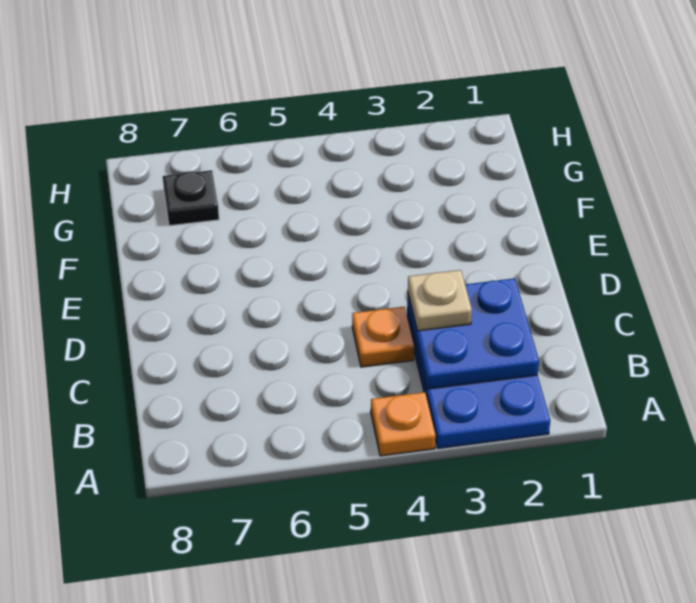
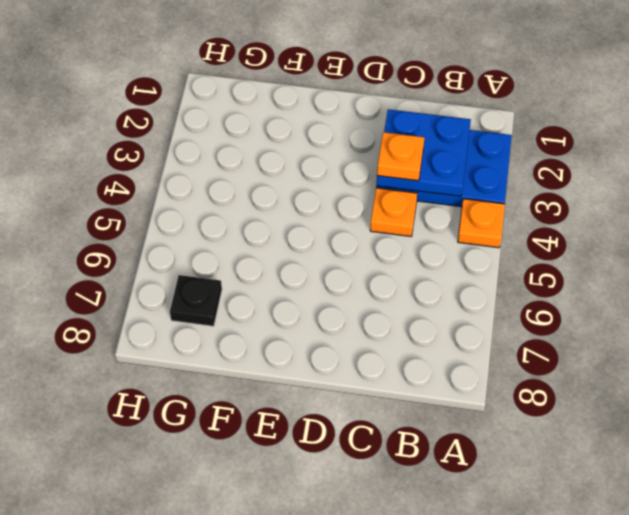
tan plate C3 level 3 -> orange plate C3 level 3

